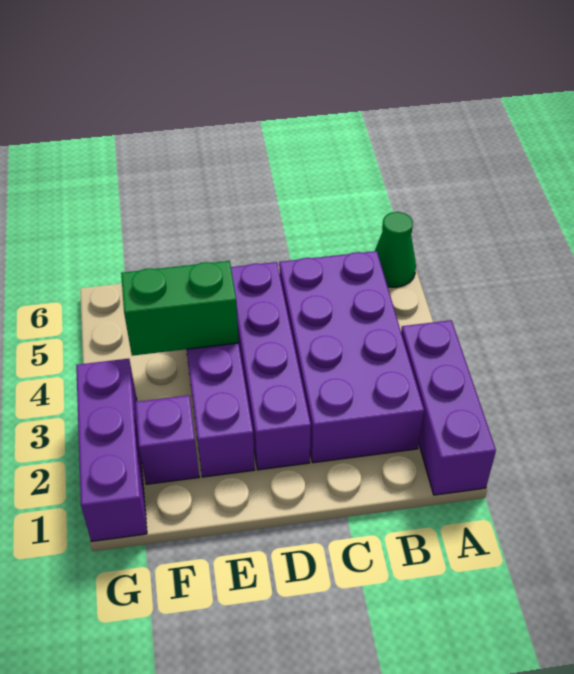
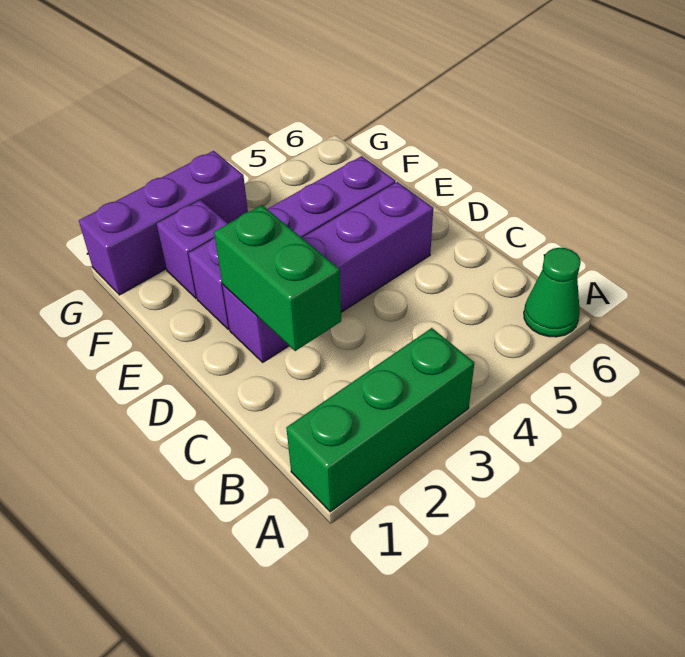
purple brick A1:A3 level 1 -> green brick A1:A3 level 1
purple brick B2:C5 level 1 -> none
green brick E4:F4 level 2 -> green brick C2:D2 level 2

